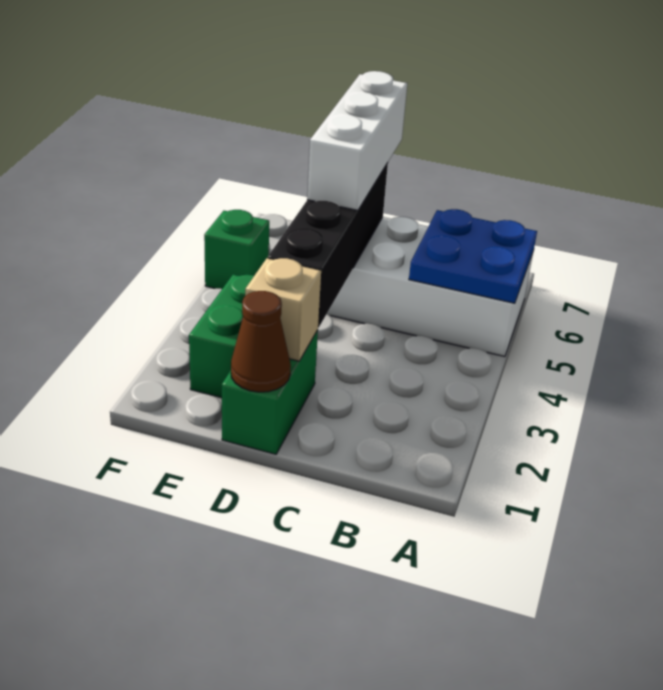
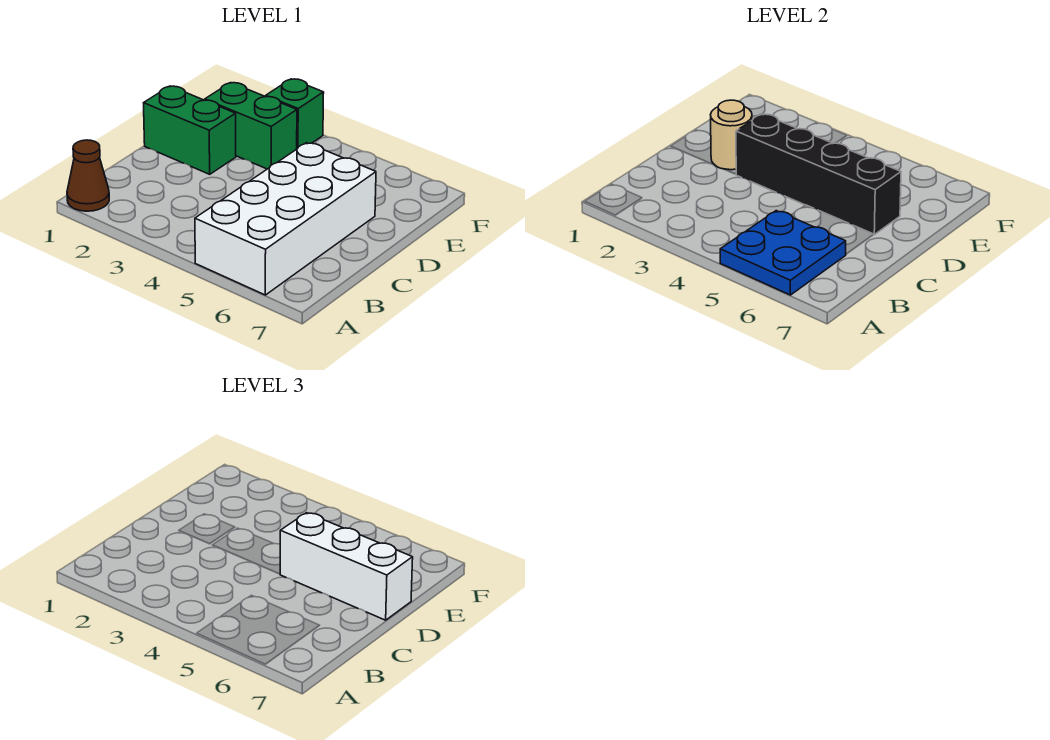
brown cone D1 level 2 -> brown cone A1 level 1
tan brick D2 level 2 -> tan round brick D2 level 2
green brick F5 level 1 -> green brick F3 level 1

